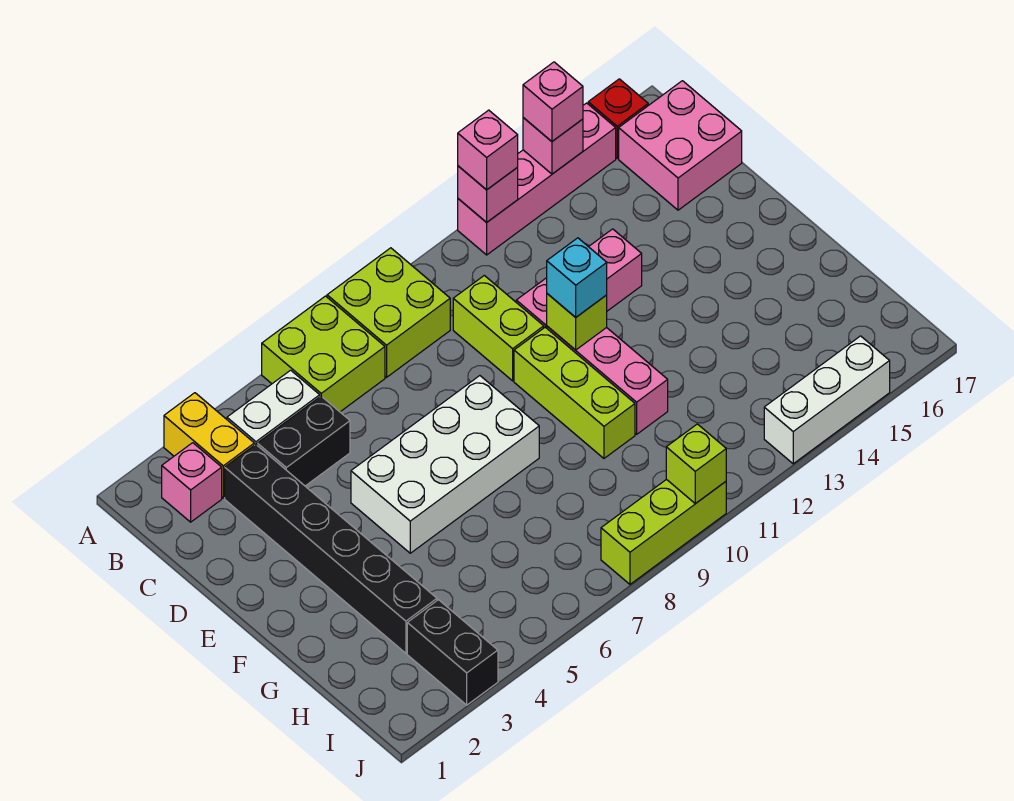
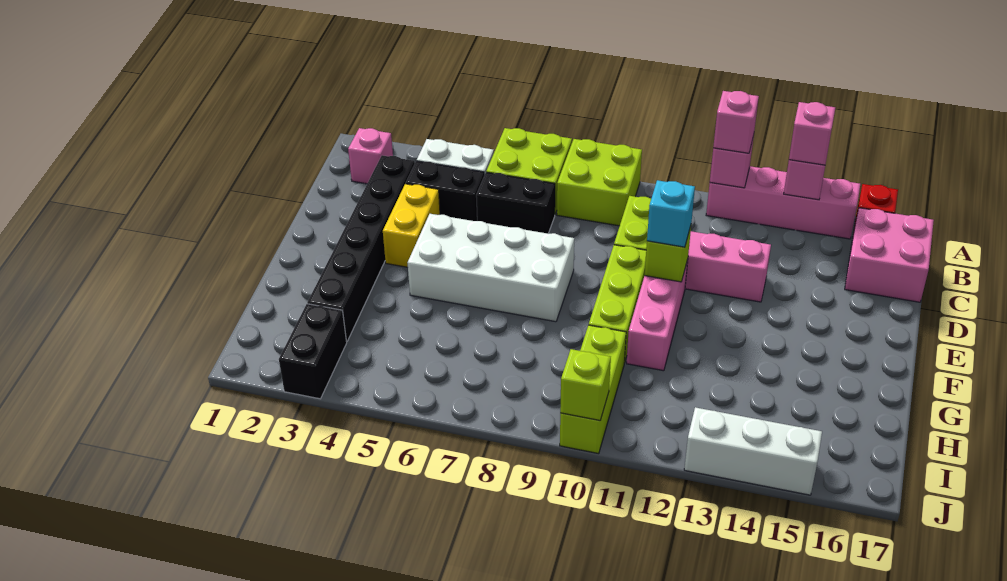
yellow brick A3:B3 level 1 -> yellow brick D4:E4 level 1
none -> black brick C6:C7 level 1
lime brick J8:J10 level 1 -> lime brick H10:J10 level 1

